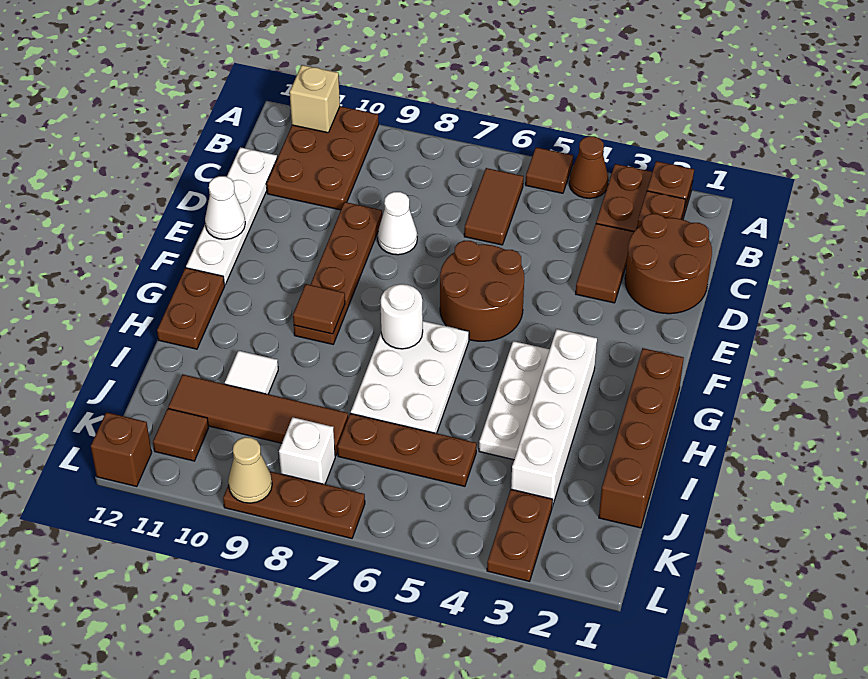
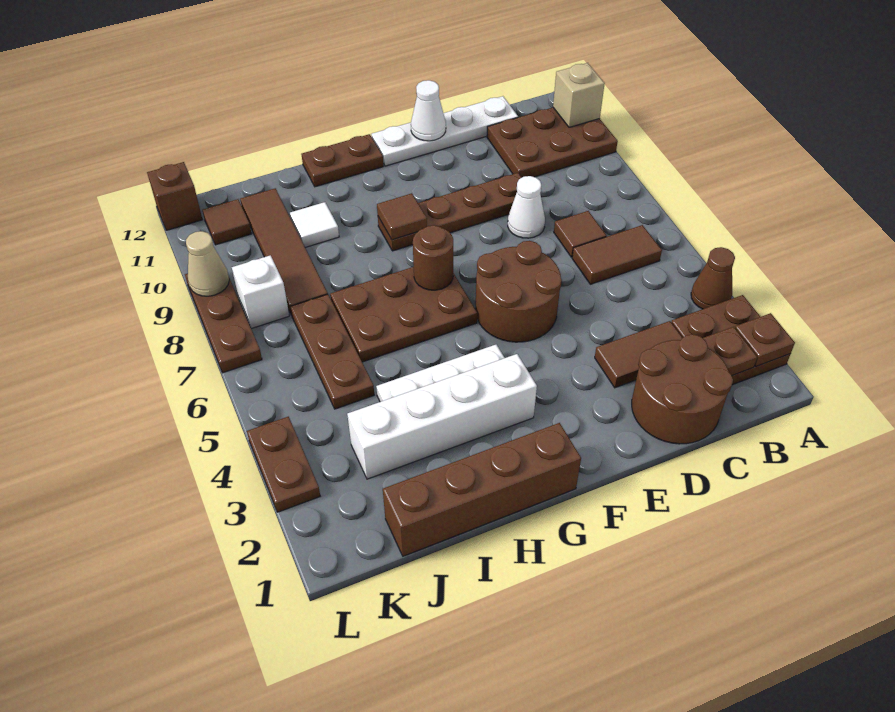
brown tile A5 level 1 -> brown tile C7 level 1
white plate G6:I7 level 1 -> brown plate G6:I7 level 1
white round brick G7 level 2 -> brown round brick G7 level 2
brown plate K3:L3 level 1 -> brown plate L3:L4 level 1

